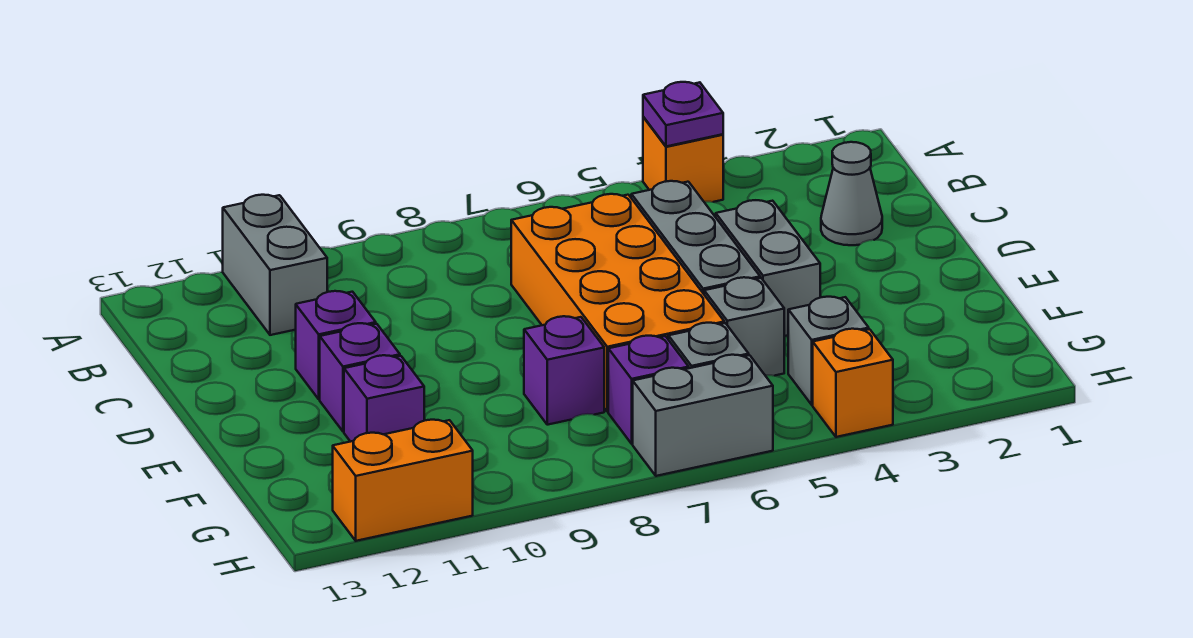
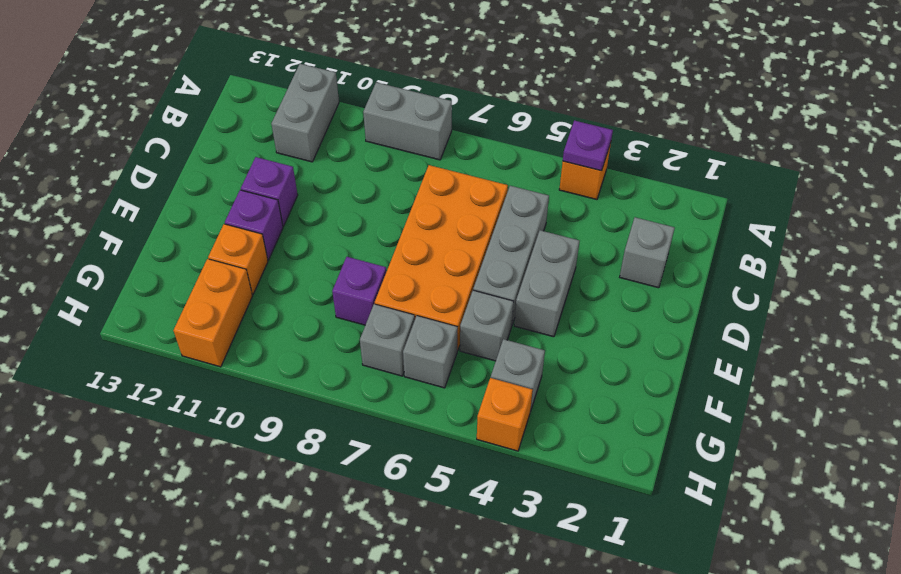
grey cone C2 level 1 -> grey brick C2 level 1
purple brick F11 level 1 -> orange brick F11 level 1
purple brick G7 level 1 -> grey brick G7 level 1
grey brick H6:H7 level 1 -> grey brick A8:A9 level 1
orange brick H11:H12 level 1 -> orange brick G11:H11 level 1

